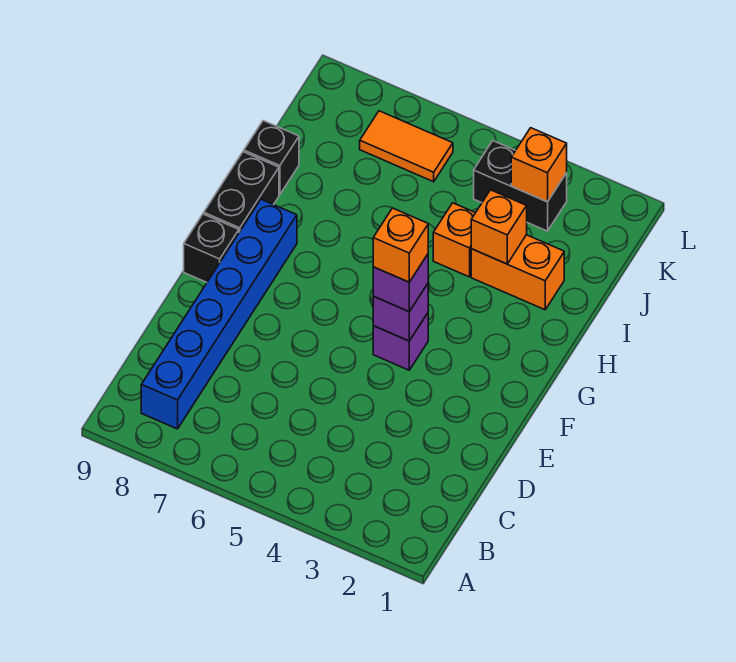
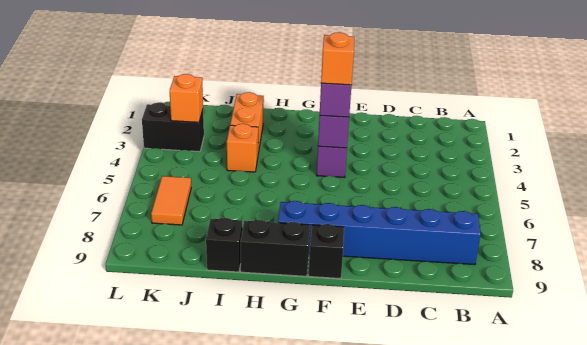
orange brick I3 level 2 -> none
black brick K3:K4 level 1 -> black brick K3:L3 level 1

